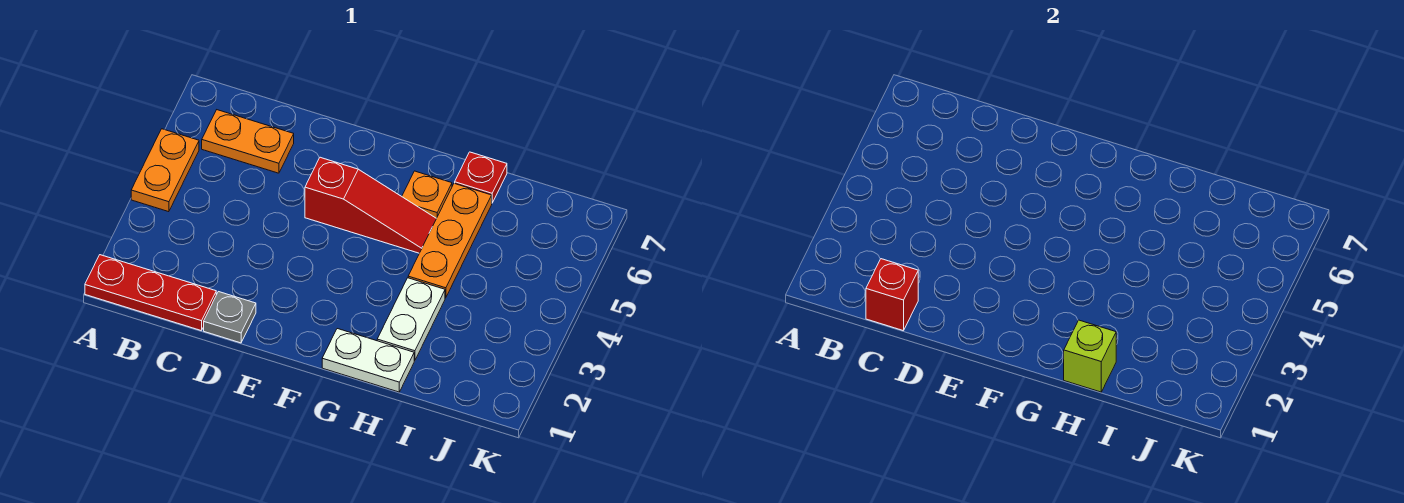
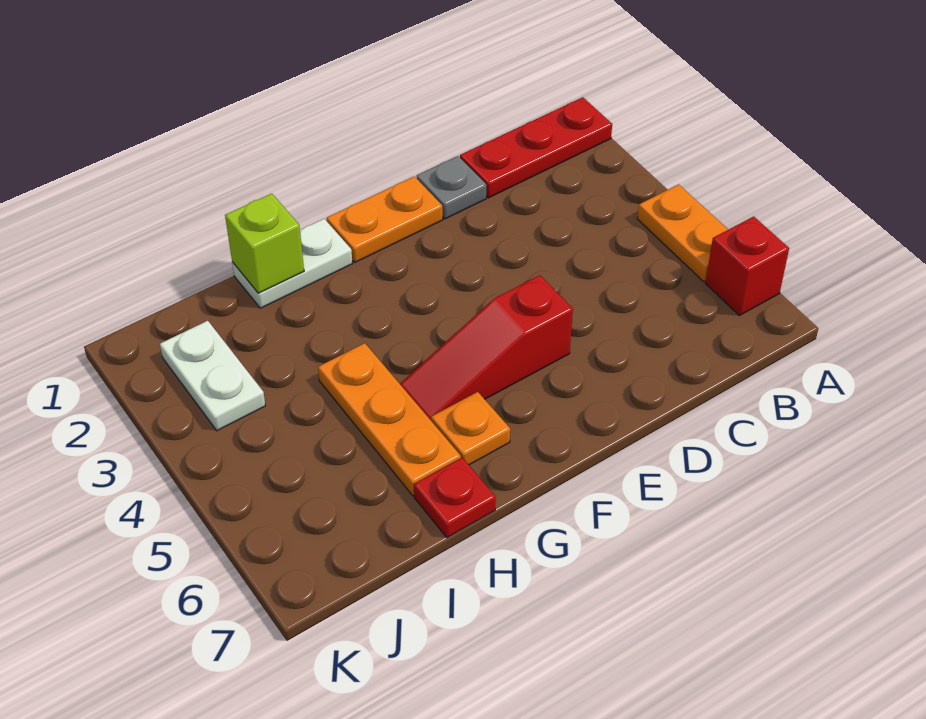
orange plate B6:C6 level 1 -> orange plate E1:F1 level 1
red brick C1 level 2 -> red brick A6 level 1
white plate H2:H3 level 1 -> white plate J2:J3 level 1

